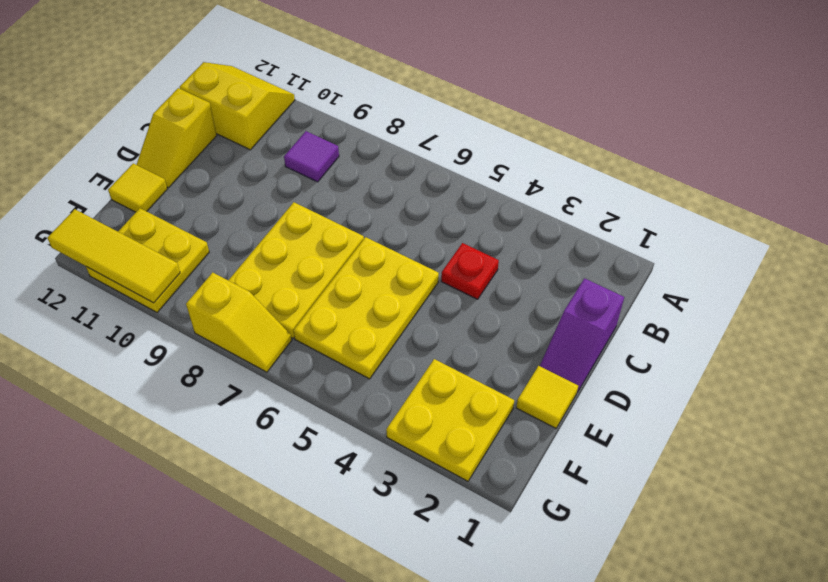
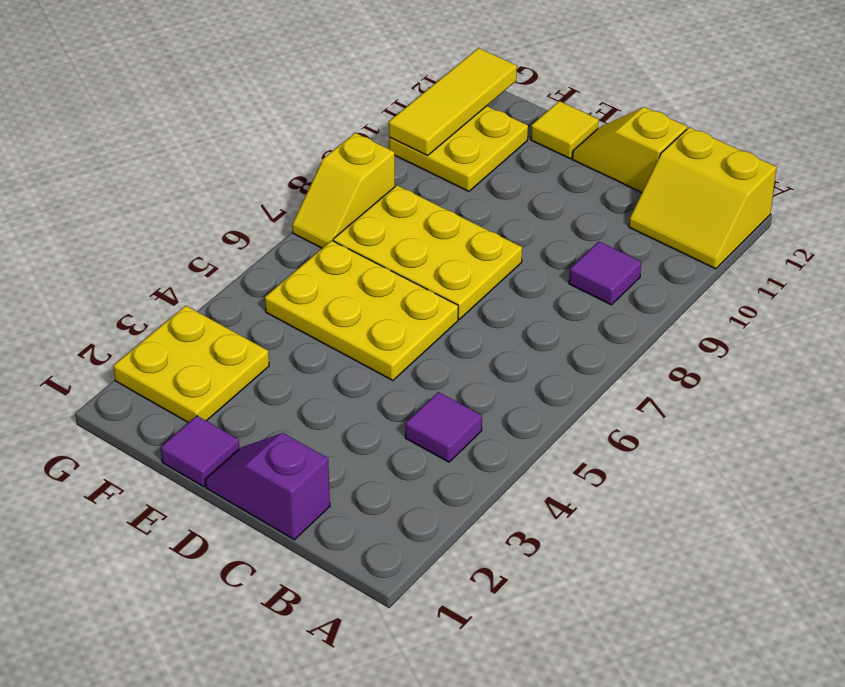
yellow slope A11:B12 level 1 top B -> yellow slope A11:B12 level 1 top 12
none -> purple tile B4 level 1
red plate C4 level 1 -> none
yellow tile E1 level 1 -> purple tile E1 level 1

